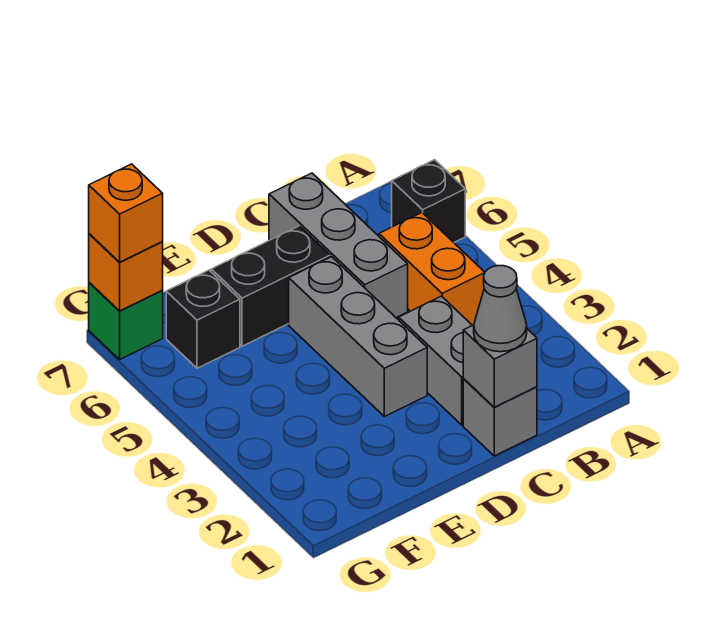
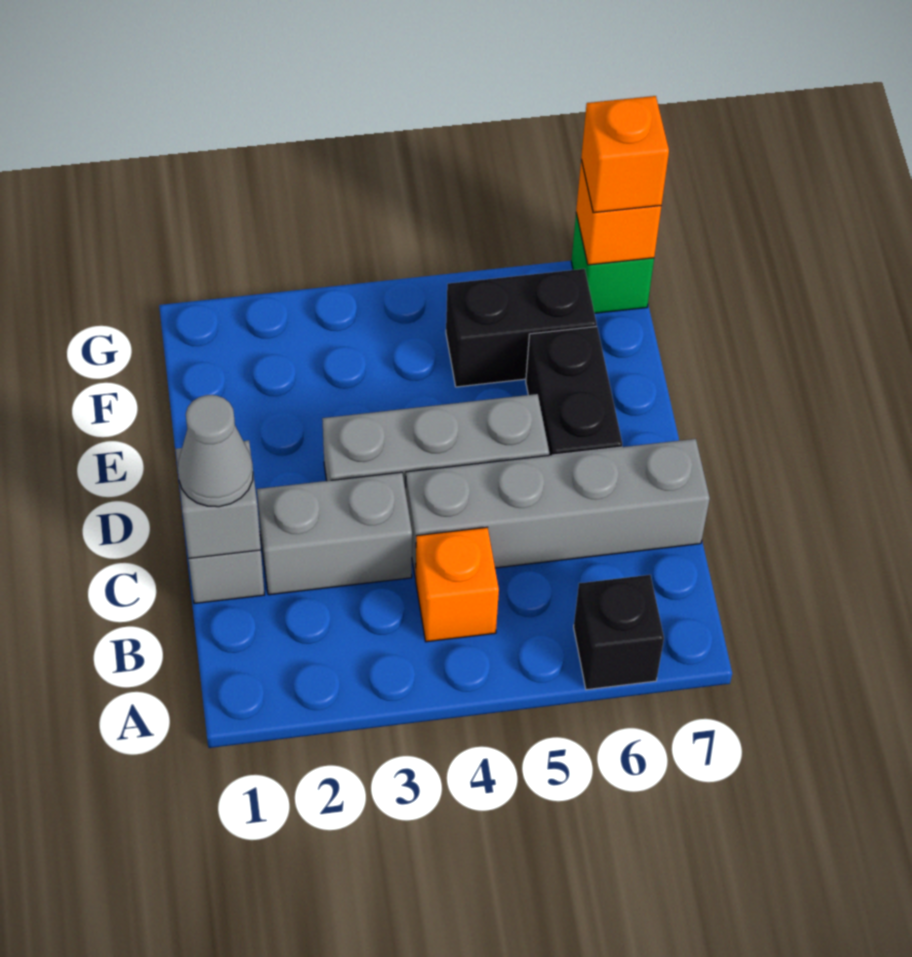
orange brick B4:B5 level 1 -> orange brick B4 level 1
grey brick C5:C7 level 1 -> grey brick C4:C7 level 1
black brick F6 level 1 -> black brick F5:F6 level 1

